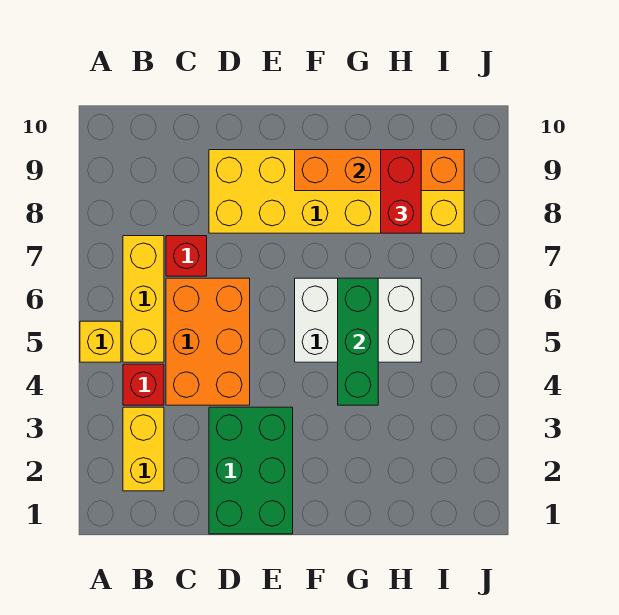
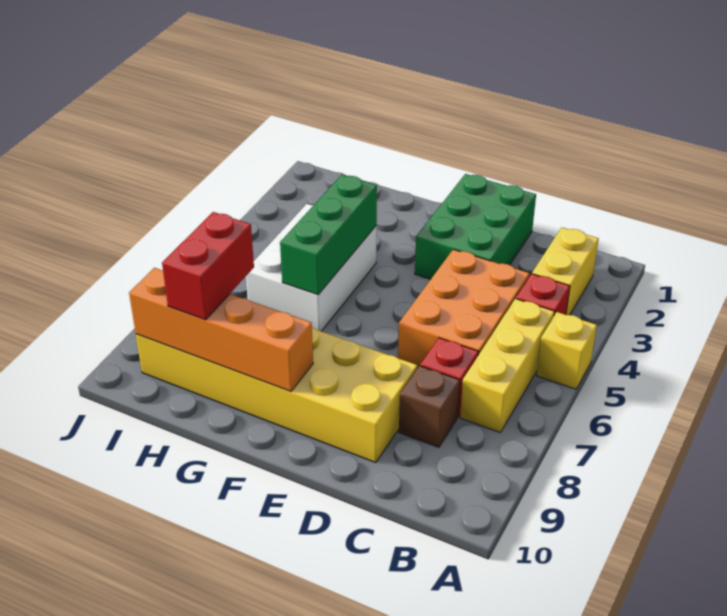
none -> brown brick C8 level 1
white brick F5:H6 level 1 -> white brick G4:H6 level 1

